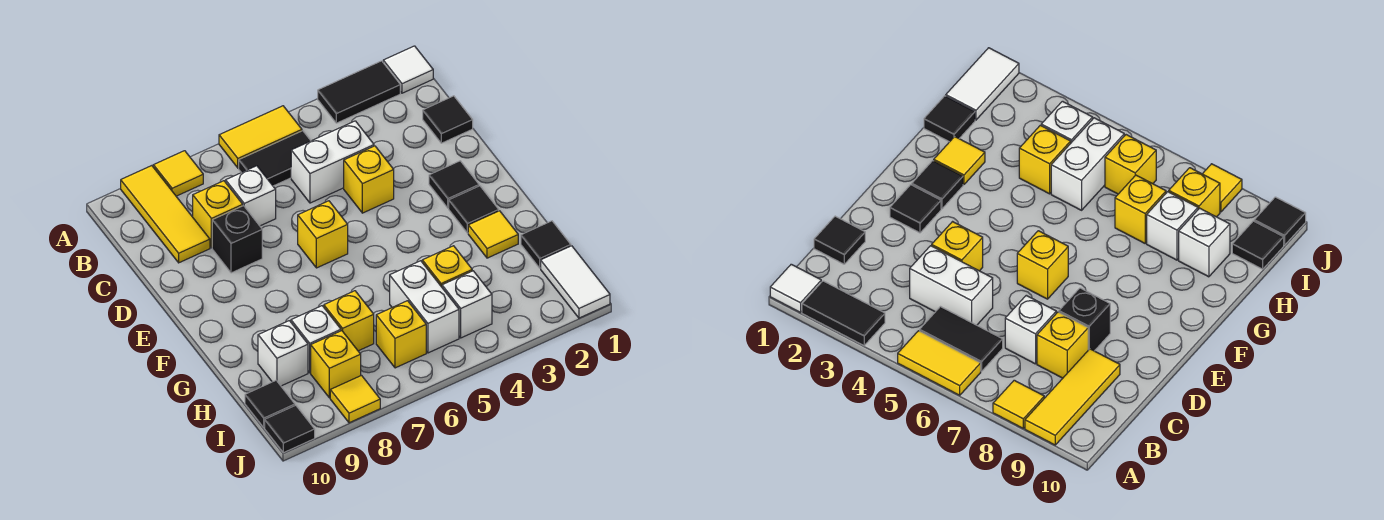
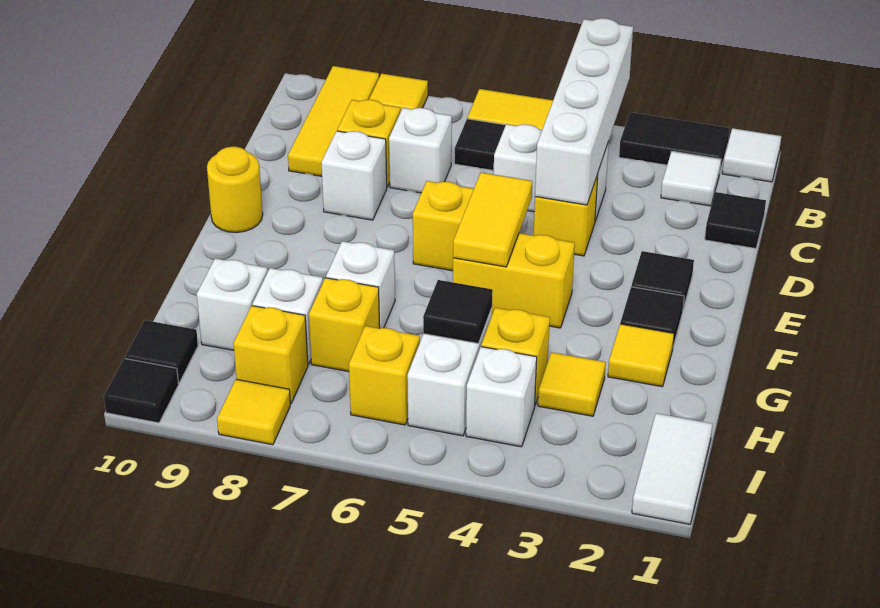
none -> white brick A4:D4 level 2
none -> white tile B2 level 1
black brick D8 level 1 -> white brick D8 level 1
none -> yellow tile E5:F5 level 2
none -> yellow round brick E10 level 1
none -> yellow brick F4:F5 level 1
none -> white brick G7 level 1
black tile H1 level 1 -> black tile H5 level 2
none -> yellow tile H3 level 1

